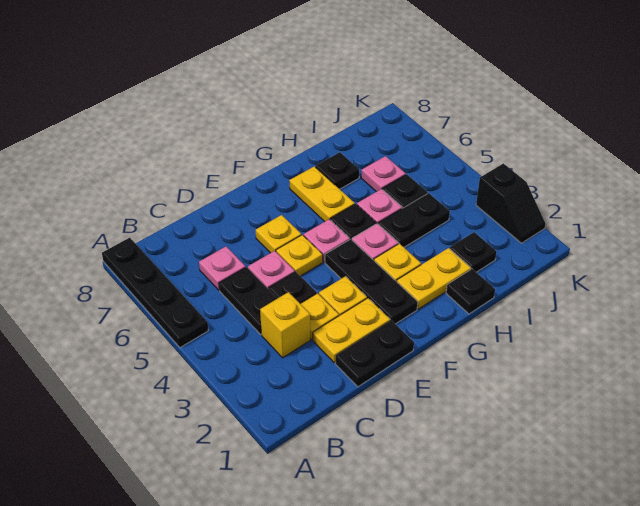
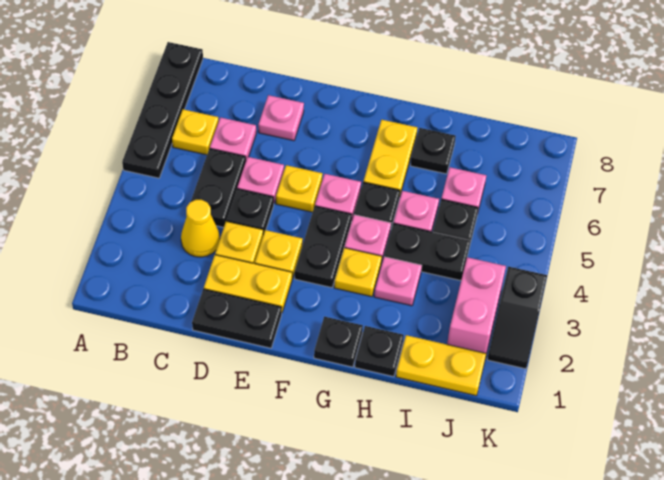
yellow brick C3 level 1 -> yellow cone C3 level 1
none -> pink plate D7 level 1
yellow plate E6 level 1 -> yellow plate B6 level 1
black plate F2:F4 level 1 -> black plate F3:F4 level 1
yellow plate G2:H2 level 1 -> yellow plate I1:J1 level 1
none -> pink plate H3 level 1
black plate I2 level 1 -> black plate G1 level 1
none -> pink brick J2:J3 level 1

